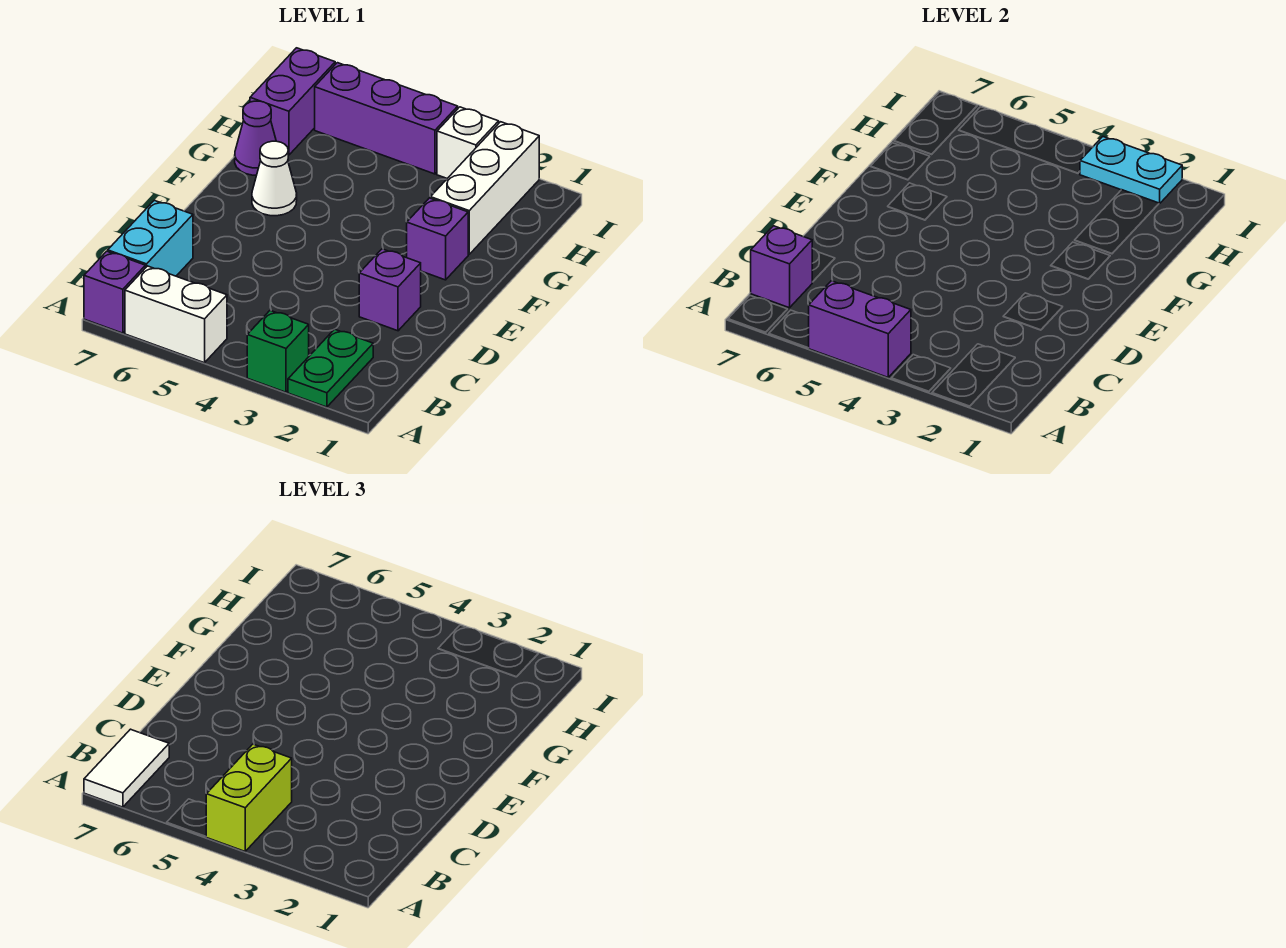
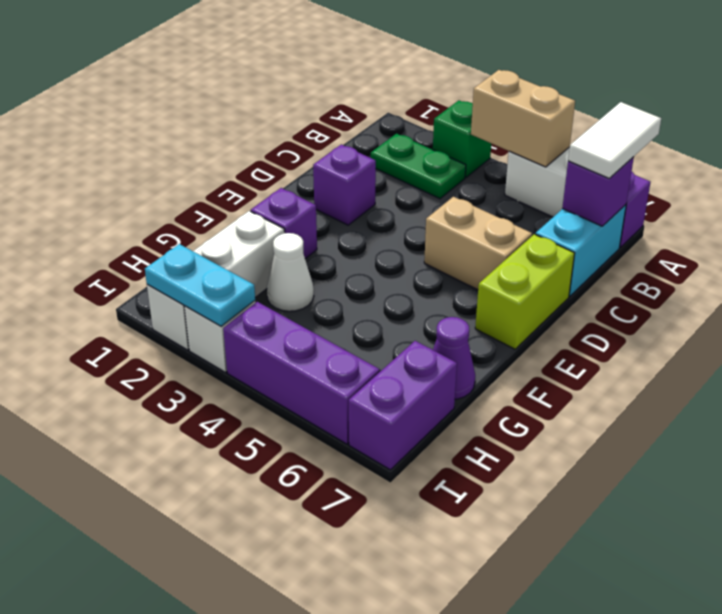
green plate A2:B2 level 1 -> green plate B2:B3 level 1
purple brick A4:A5 level 2 -> tan brick A4:A5 level 2
lime brick A4:B4 level 3 -> lime brick D7:E7 level 1
none -> tan brick D5:D6 level 1
white cone F6 level 1 -> white cone G3 level 1

